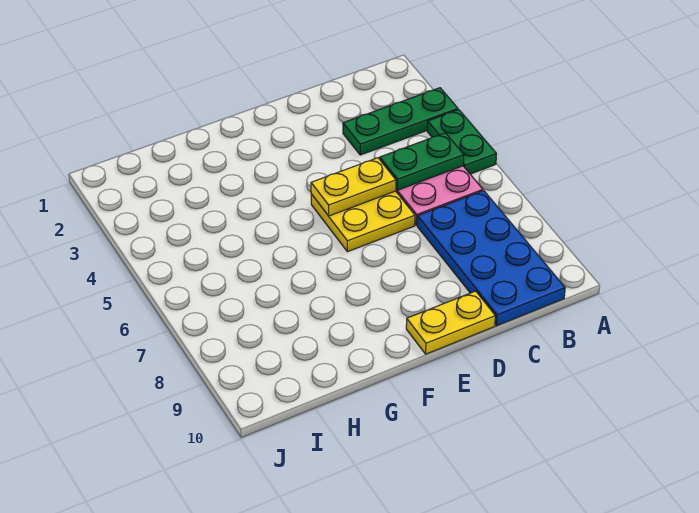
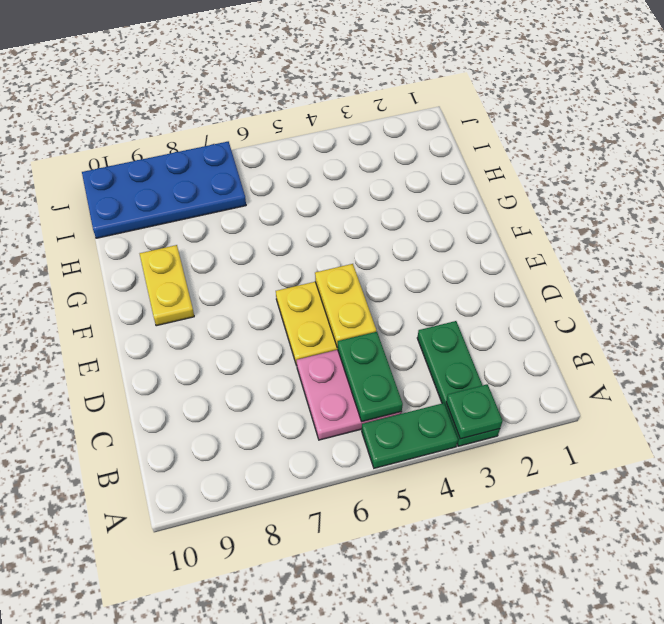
none -> green plate A3 level 2
blue plate B7:C10 level 1 -> blue plate I7:J10 level 1
yellow plate D10:E10 level 1 -> yellow plate F9:G9 level 1

